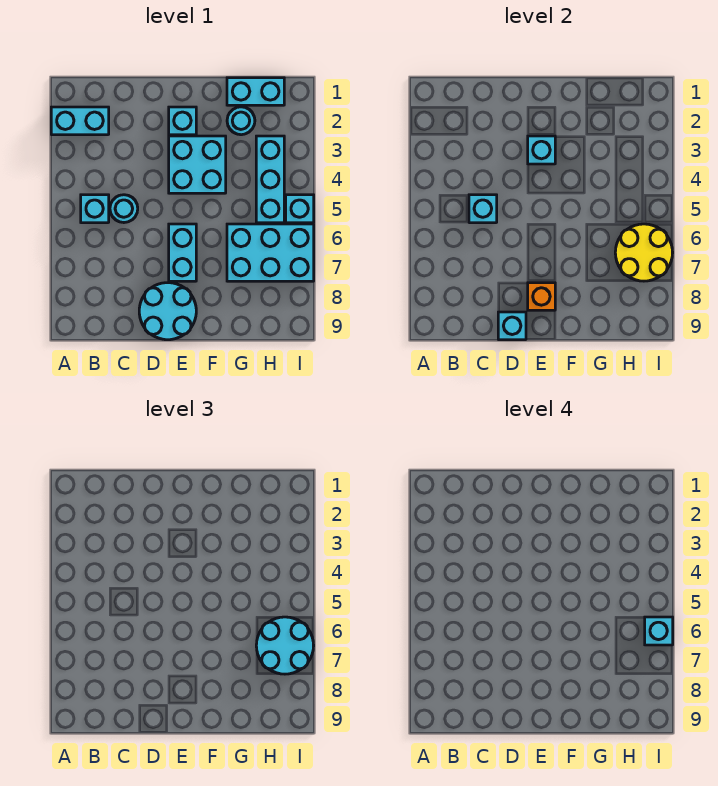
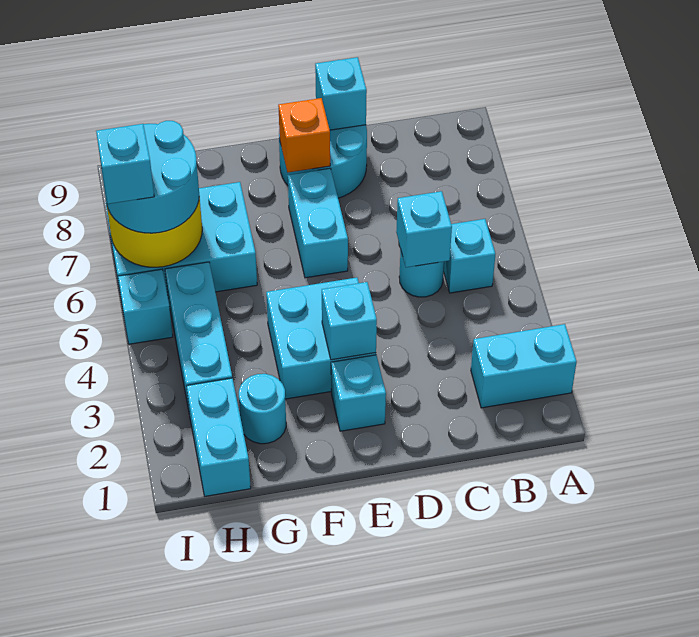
cyan brick G1:H1 level 1 -> cyan brick H1:H2 level 1

